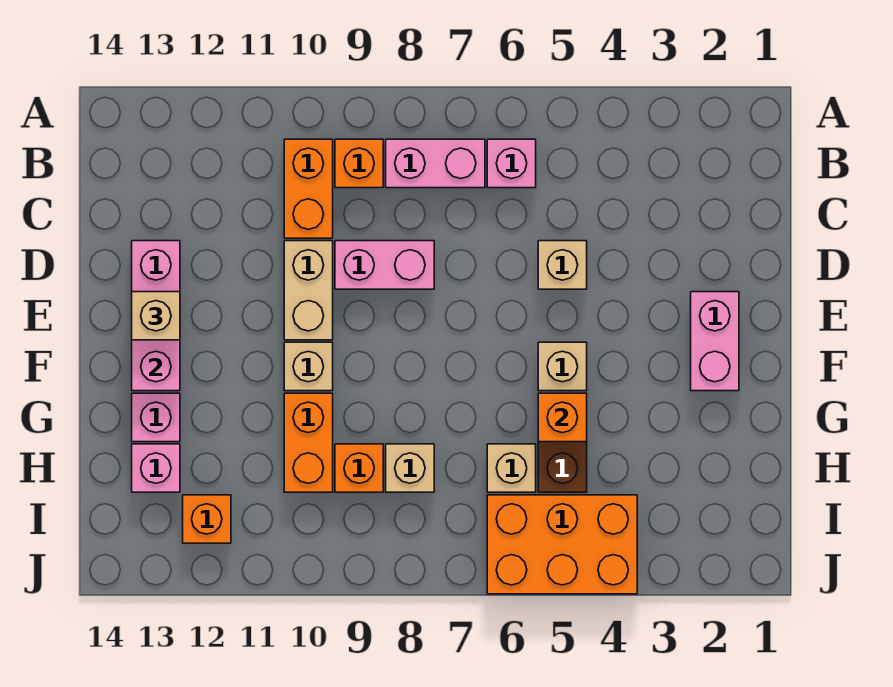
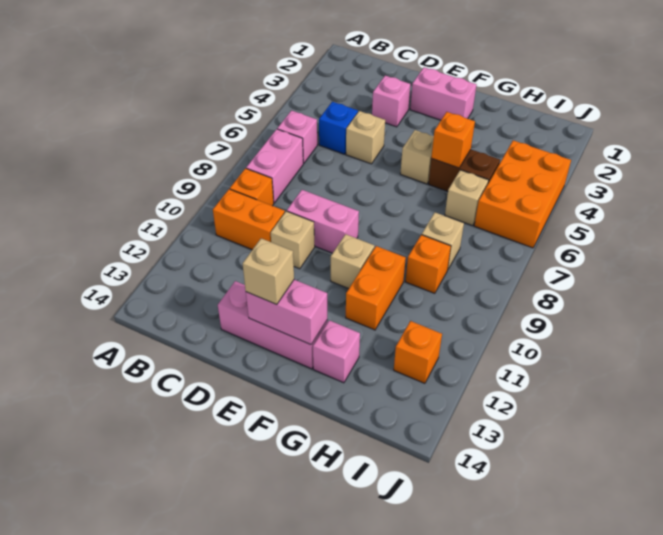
none -> blue brick C5 level 1
pink brick D8:D9 level 1 -> pink brick D9:E9 level 1
tan brick D10:E10 level 1 -> tan brick D10 level 1
orange brick G10:H10 level 1 -> orange brick G10:G11 level 1
pink brick H13 level 1 -> pink brick D3 level 1

